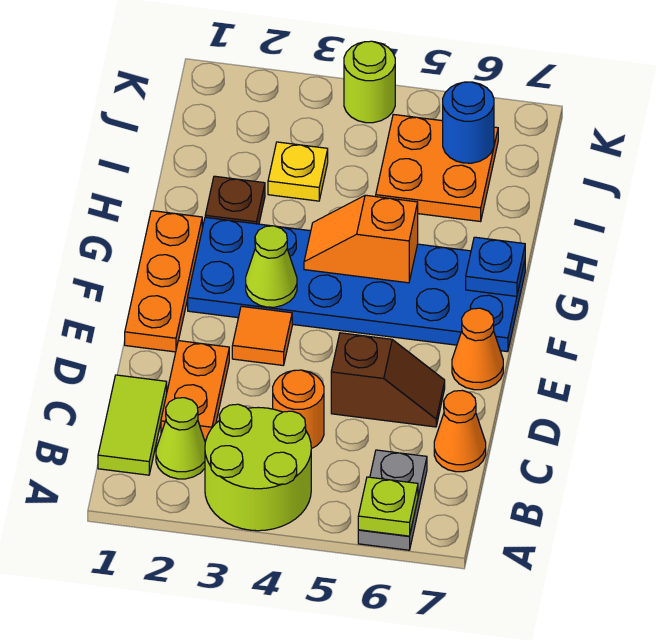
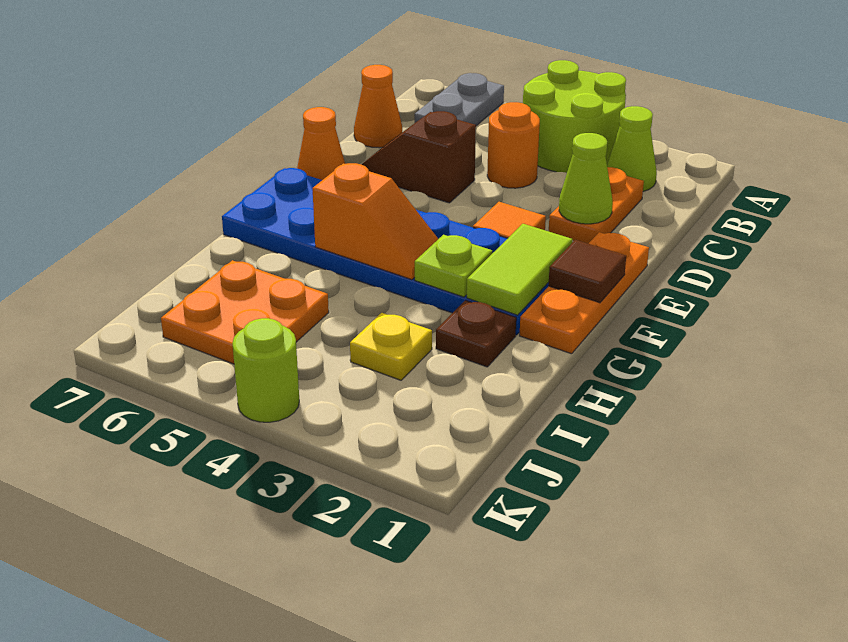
lime plate A6 level 2 -> lime plate G3 level 2
lime tile B1:C1 level 1 -> lime tile F2:G2 level 2
none -> brown tile F1 level 2
lime cone F3 level 2 -> lime cone D2 level 2
blue plate G7 level 2 -> none
blue round brick J6 level 2 -> none

